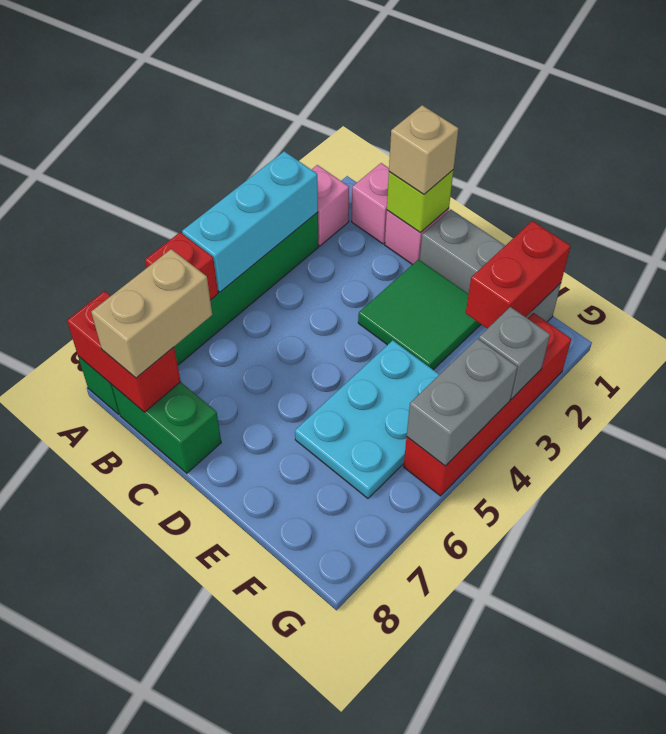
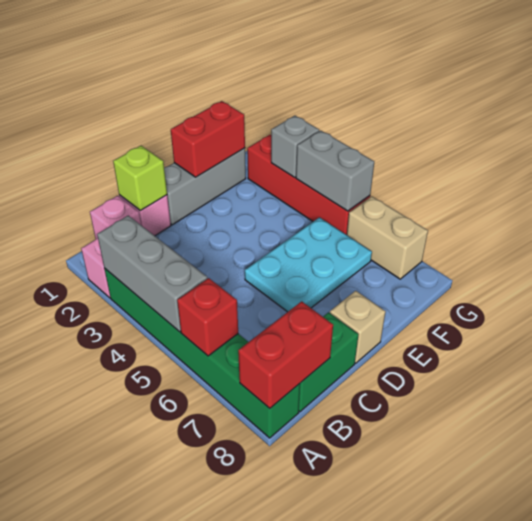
cyan brick A3:A5 level 2 -> grey brick A3:A5 level 2
tan brick B7:B8 level 3 -> tan brick G6:G7 level 1
tan brick C1 level 3 -> tan brick D8 level 1
green tile D2:E3 level 1 -> none
cyan plate E4:F6 level 1 -> cyan plate D5:F6 level 1
red brick F1:F2 level 2 -> red brick E1:F1 level 2

